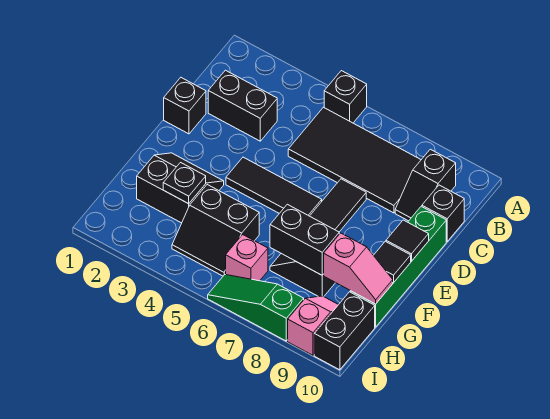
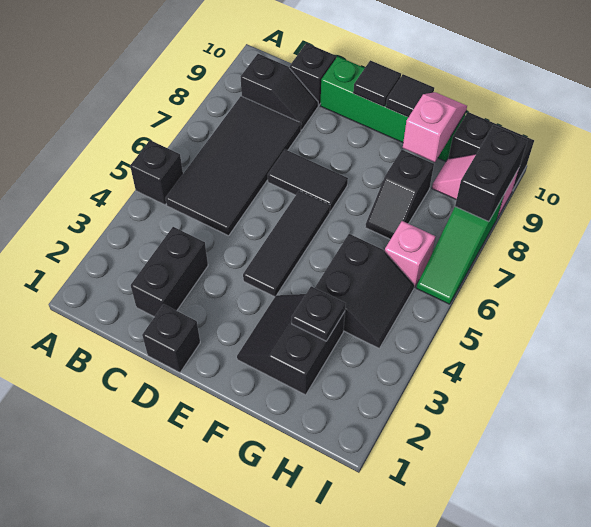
black brick G7:G8 level 2 -> black brick I8:I9 level 2

